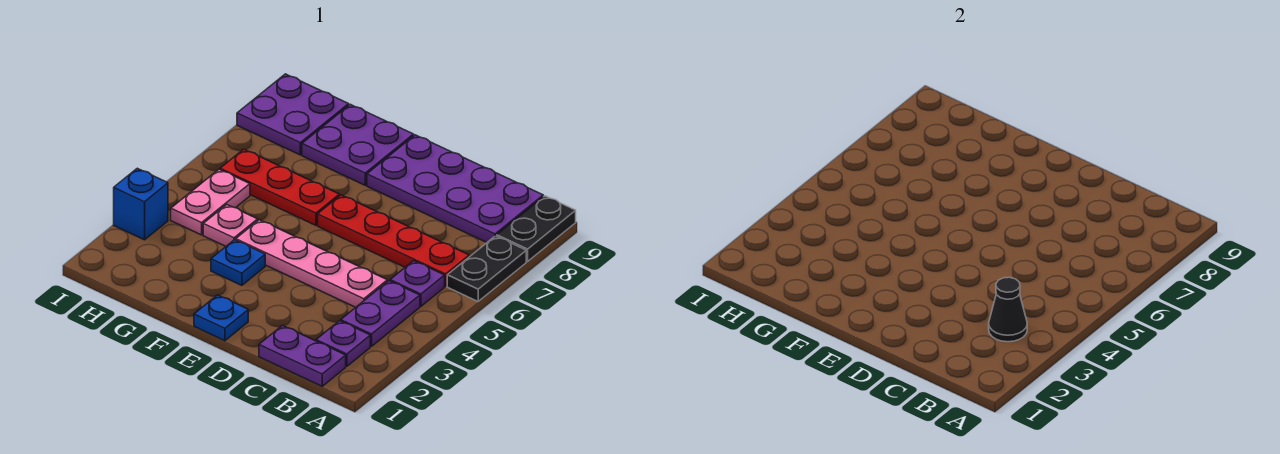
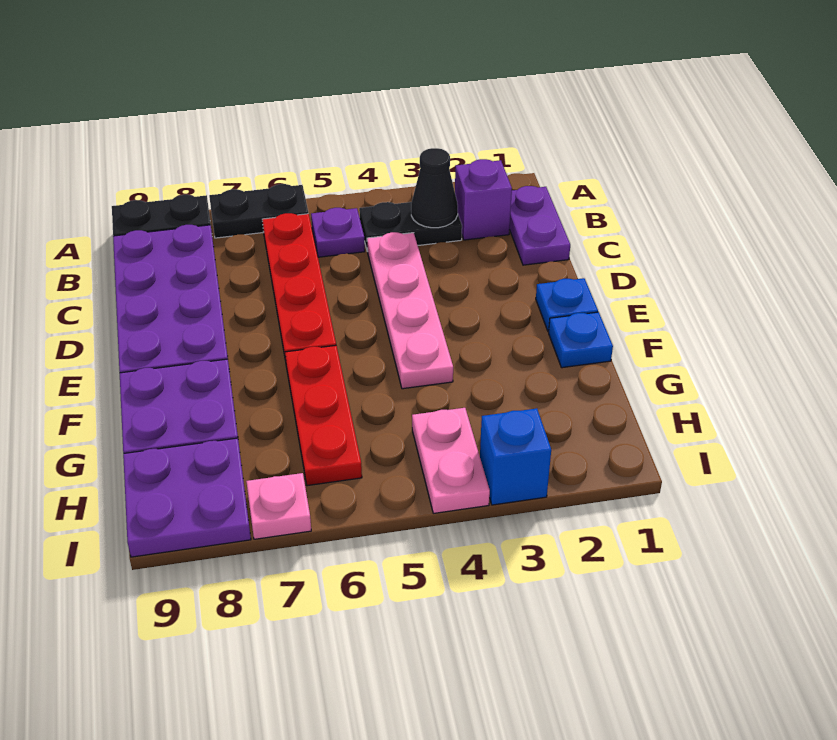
purple plate B2 level 1 -> purple brick B2 level 1
purple plate B3:B4 level 1 -> black plate B3:B4 level 1
blue plate F3 level 1 -> blue plate F1 level 1
pink plate G4 level 1 -> pink plate I7 level 1
pink plate H4:H5 level 1 -> pink plate H4:I4 level 1

